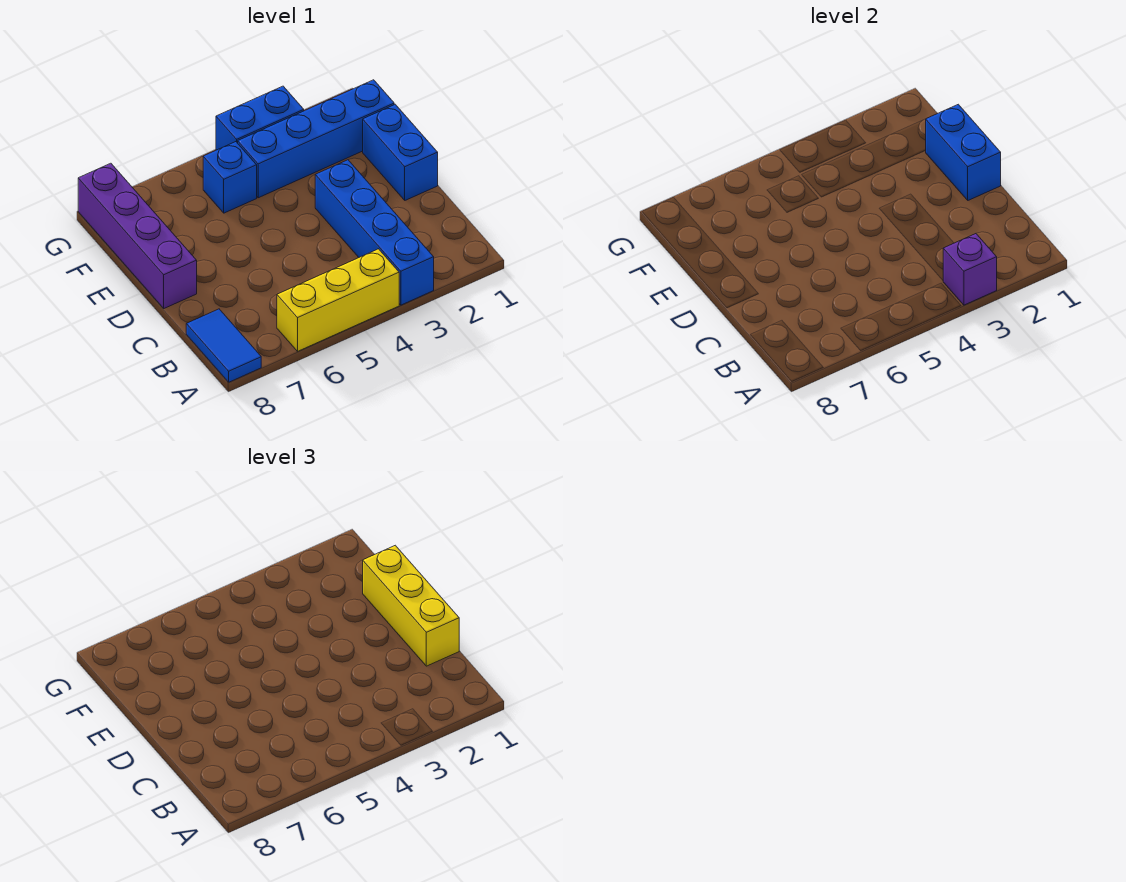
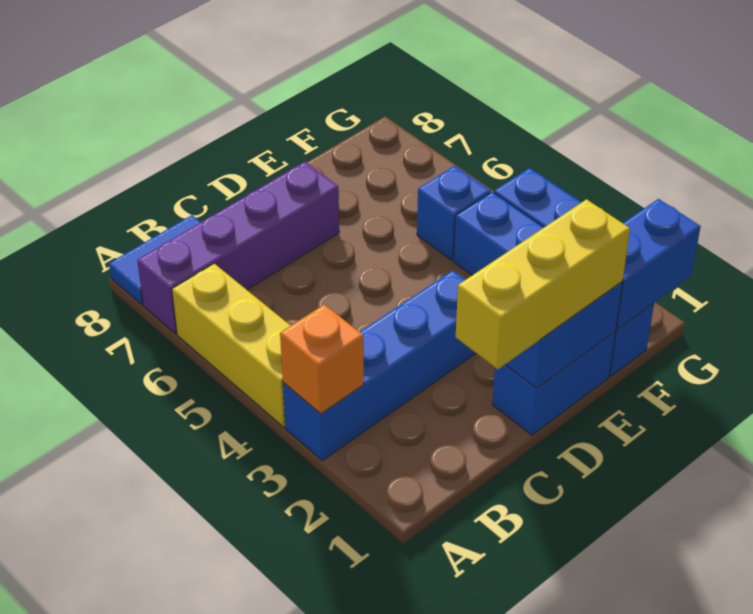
purple brick A3 level 2 -> orange brick A3 level 2
purple brick D8:G8 level 1 -> purple brick A7:D7 level 1
none -> blue brick F1:G1 level 2

